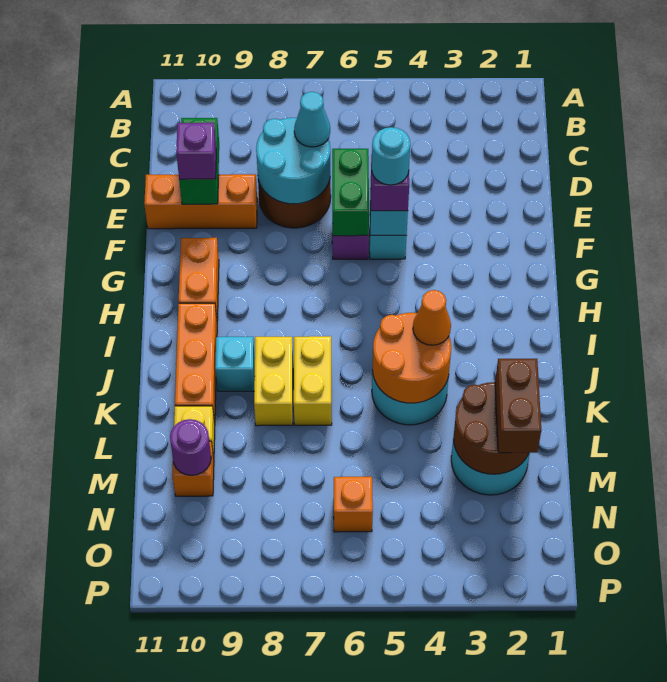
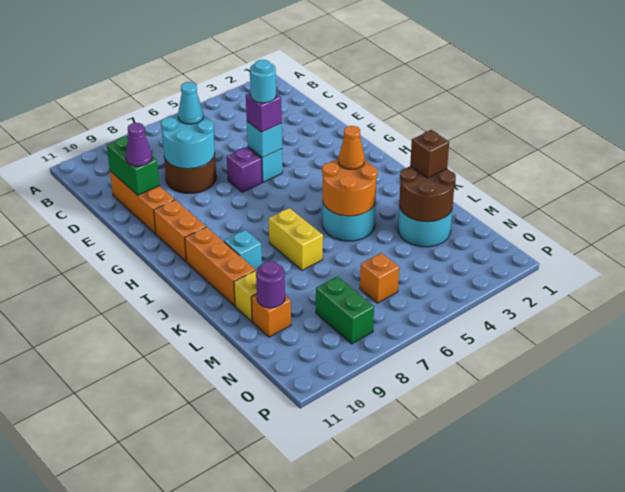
green brick E6:F6 level 2 -> green brick N8:O8 level 1
orange brick E9:E11 level 1 -> orange brick D10:F10 level 1
purple brick E10 level 3 -> purple cone E10 level 3
yellow brick J8:K8 level 1 -> none
brown brick L2:M2 level 3 -> brown brick L2 level 3

